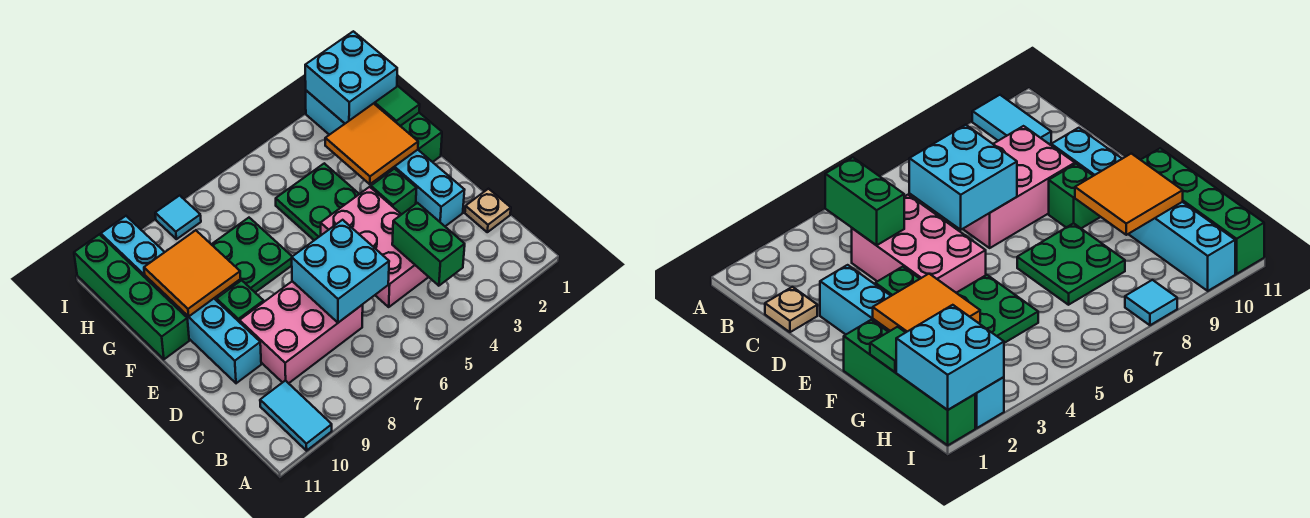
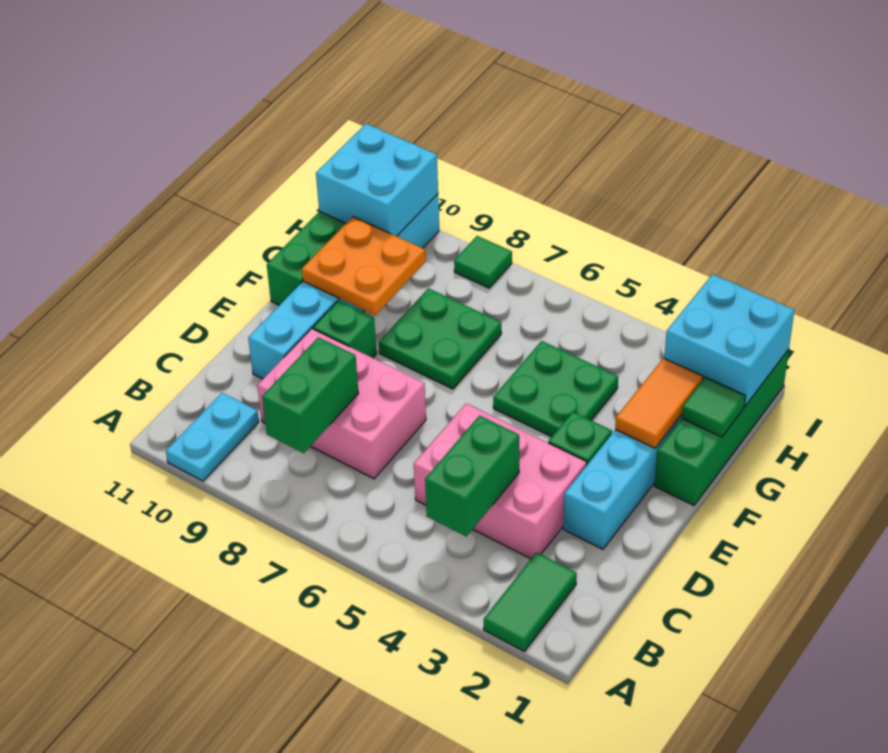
none -> green tile A2:B2 level 1
cyan tile A10:B10 level 1 -> cyan plate A10:B10 level 1
none -> green brick B8:C8 level 2
tan plate C1 level 1 -> none
pink brick C4:E5 level 1 -> pink brick C3:D5 level 1
cyan brick C6:D7 level 2 -> cyan brick H10:I11 level 2
orange tile F2:G3 level 2 -> orange tile F2:G2 level 2
orange tile F9:G10 level 2 -> orange plate F9:G10 level 2
cyan tile I8 level 1 -> green tile I8 level 1

